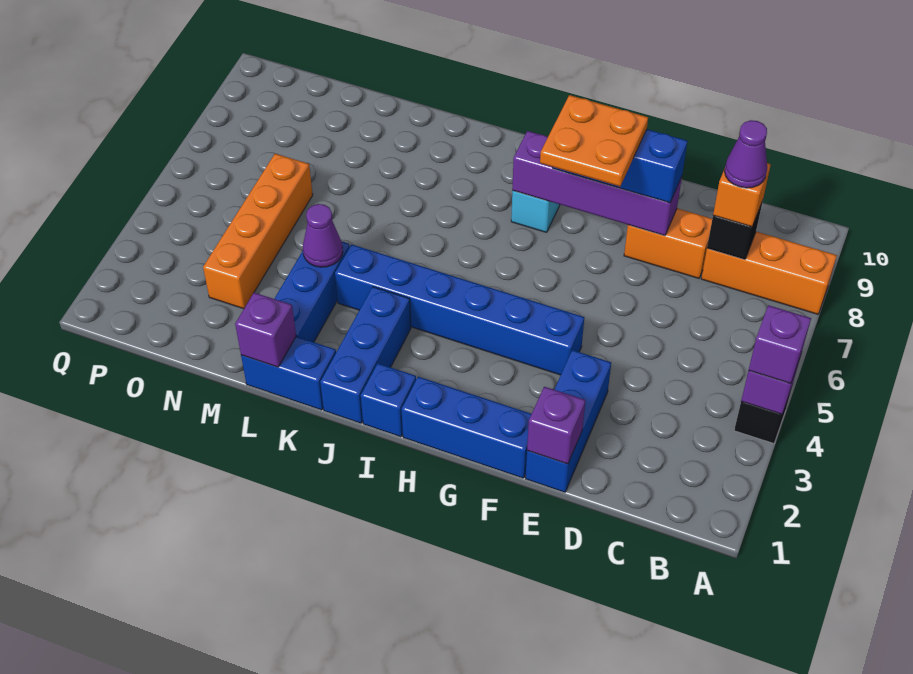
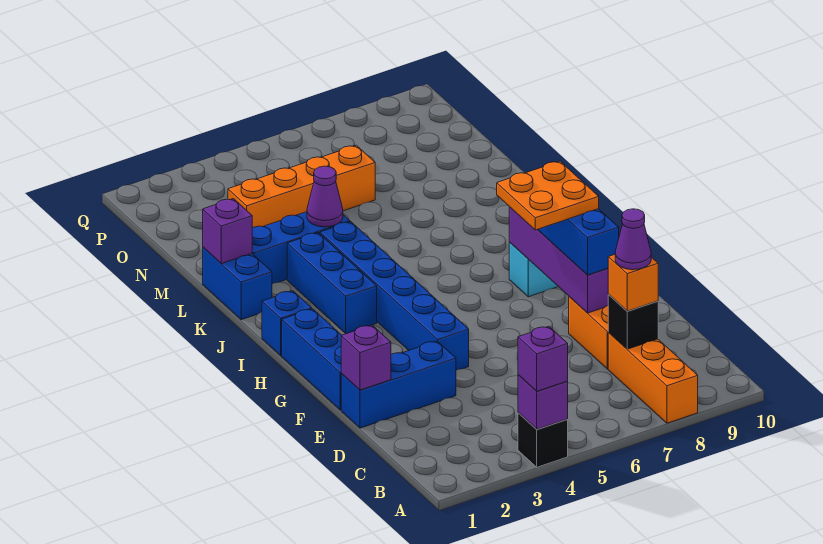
blue brick J1:J3 level 1 -> blue brick I3:K3 level 1

